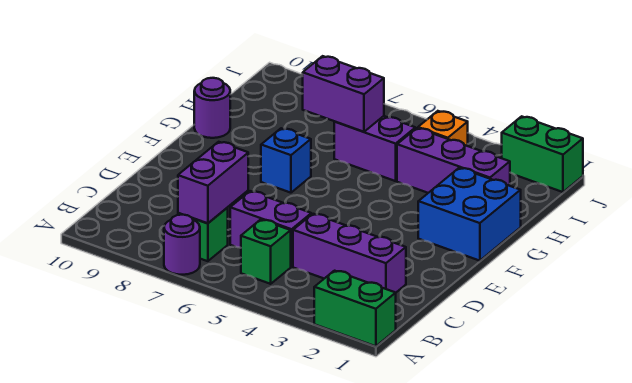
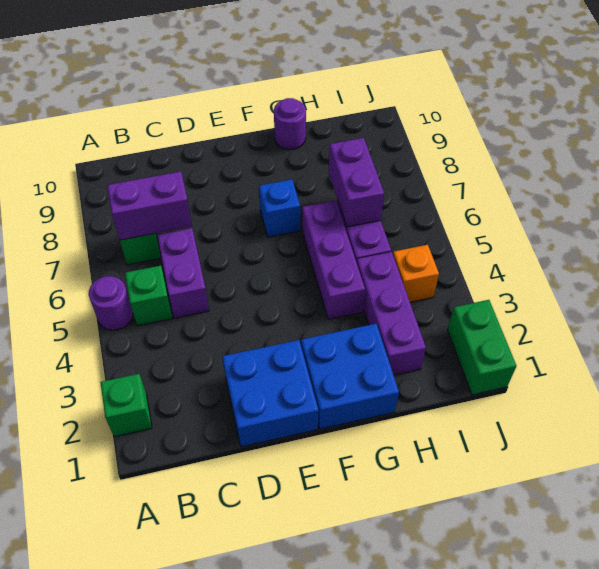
green brick A1:A2 level 1 -> green brick A2 level 1
purple round brick A7 level 1 -> purple round brick A5 level 1
purple brick C2:C4 level 1 -> purple brick G4:G6 level 1
none -> blue brick D1:E2 level 1

